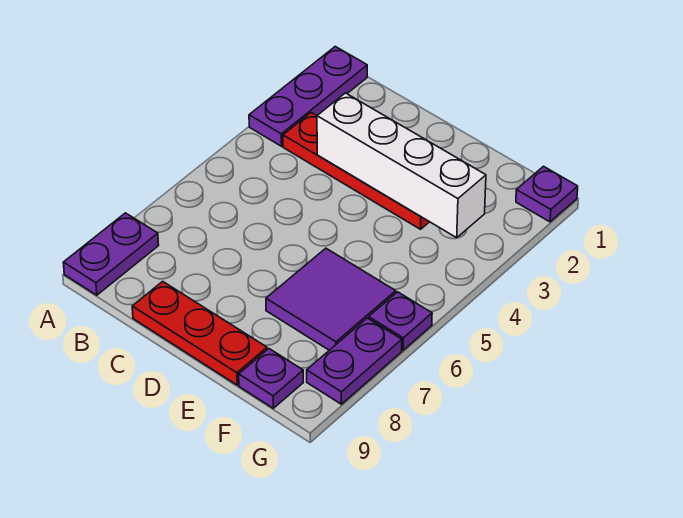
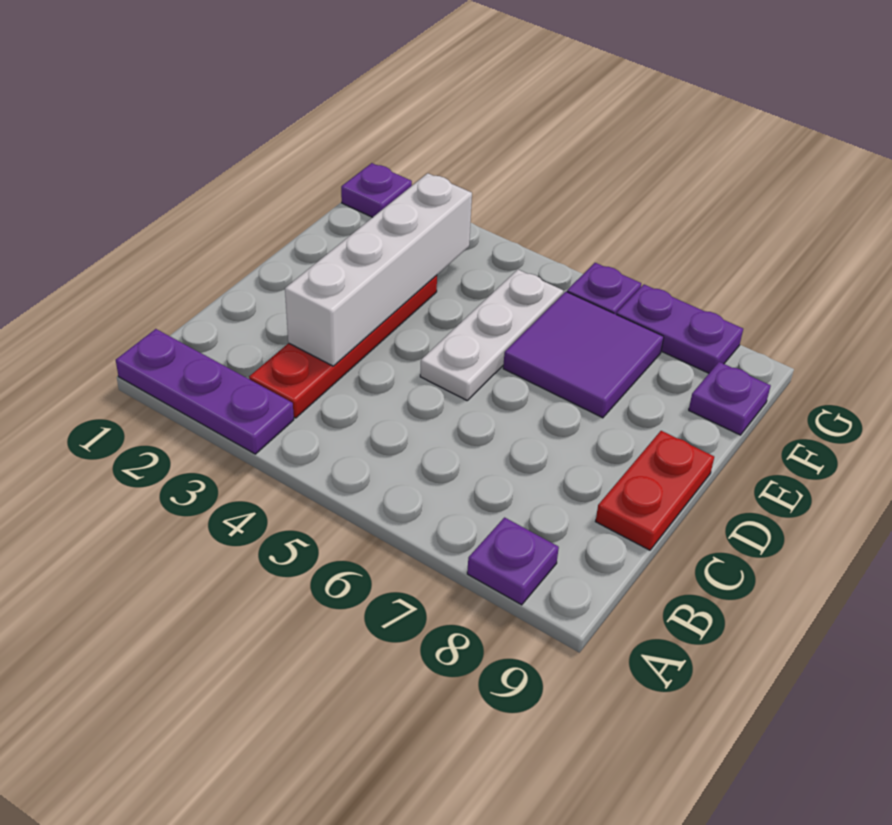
purple plate A8:A9 level 1 -> purple plate A8 level 1
red plate C9:E9 level 1 -> red plate C9:D9 level 1
none -> white plate D5:F5 level 1

